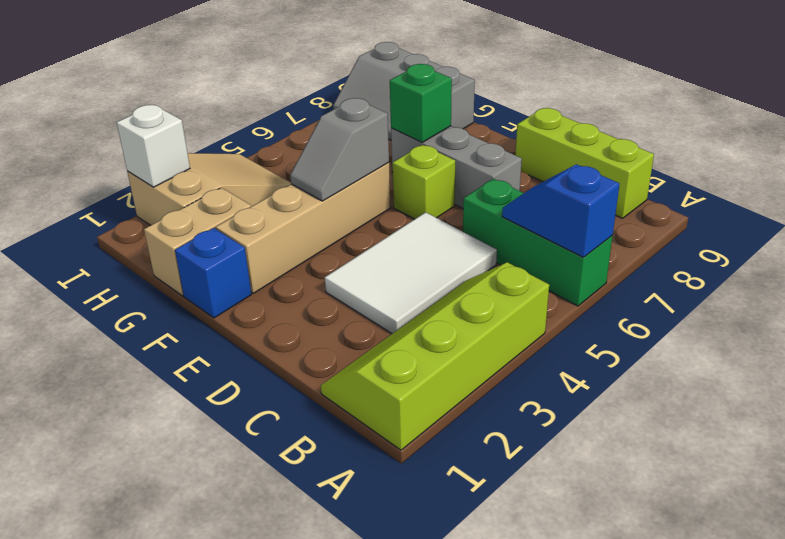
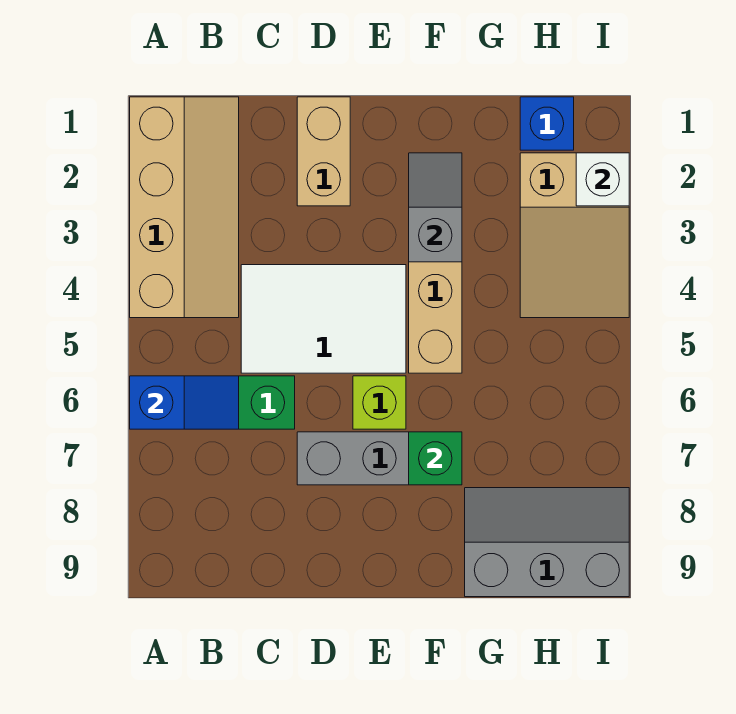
lime slope A1:B4 level 1 top A -> tan slope A1:B4 level 1 top A
lime brick B9:D9 level 1 -> none
white tile C3:D5 level 1 -> white tile C4:E5 level 1
blue brick F1 level 1 -> blue brick H1 level 1
grey slope F4:F5 level 2 top 5 -> grey slope F2:F3 level 2 top 3
tan brick G1:G2 level 1 -> tan brick D1:D2 level 1

